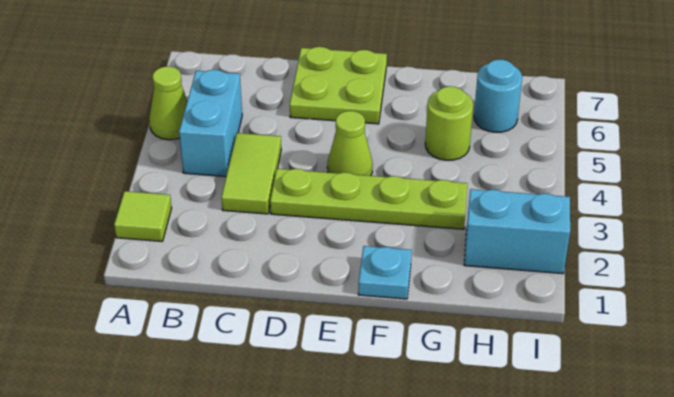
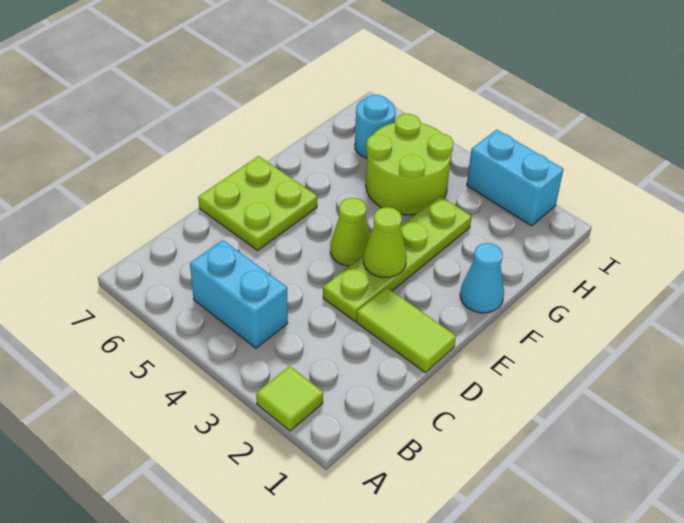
lime cone A5 level 1 -> lime cone E3 level 2
lime tile C3:C4 level 1 -> lime tile D1:D2 level 1
cyan plate F1 level 1 -> cyan cone F1 level 1
lime round brick G5 level 1 -> lime round brick G4:H5 level 1
cyan brick H2:I2 level 1 -> cyan brick I2:I3 level 1

